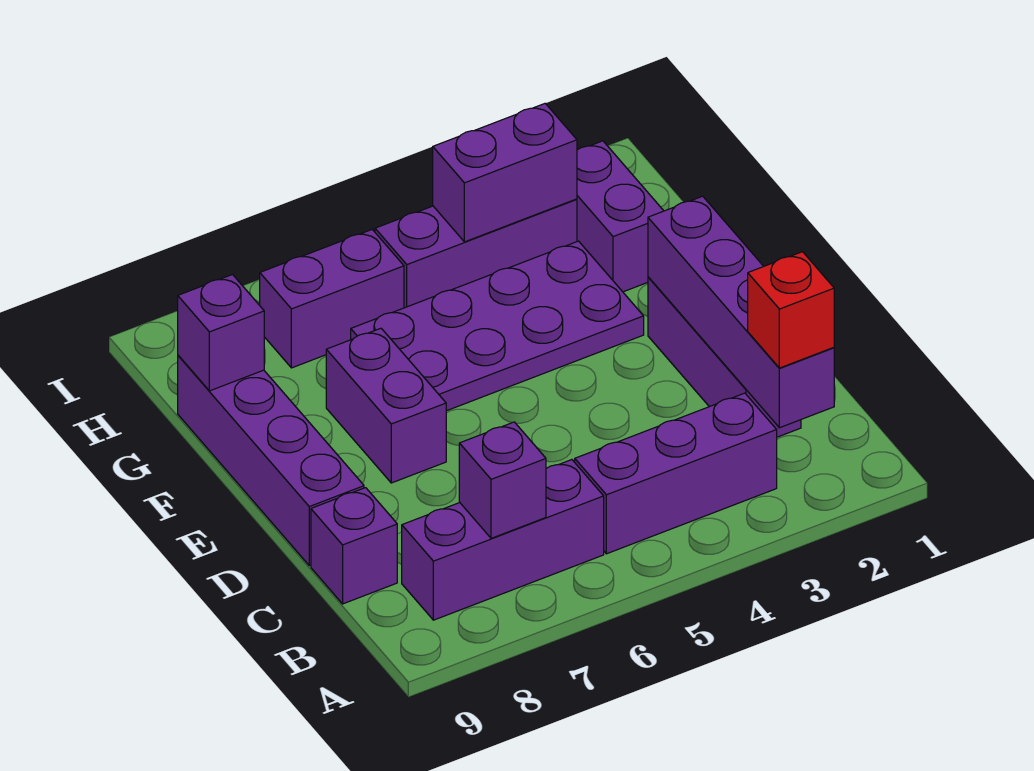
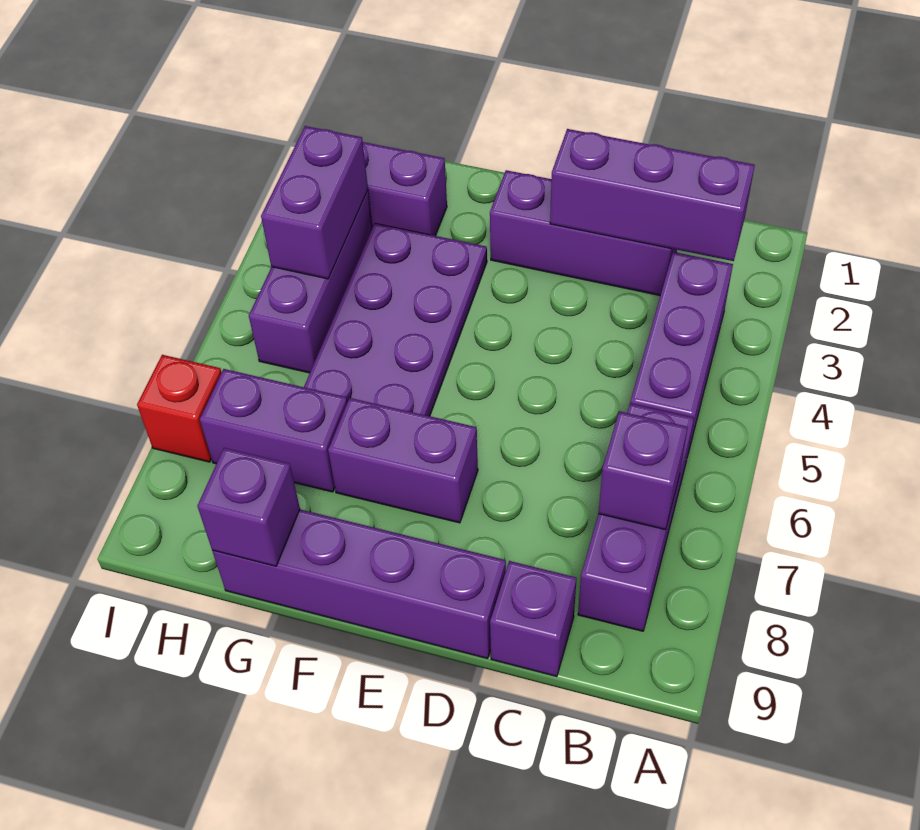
purple brick B2:E2 level 2 -> purple brick B2:D2 level 2
red brick B2 level 3 -> red brick I7 level 1
purple brick H6:H7 level 1 -> purple brick G7:H7 level 1

